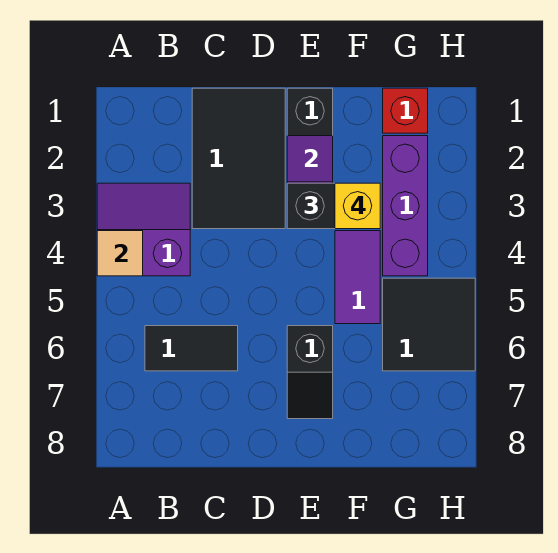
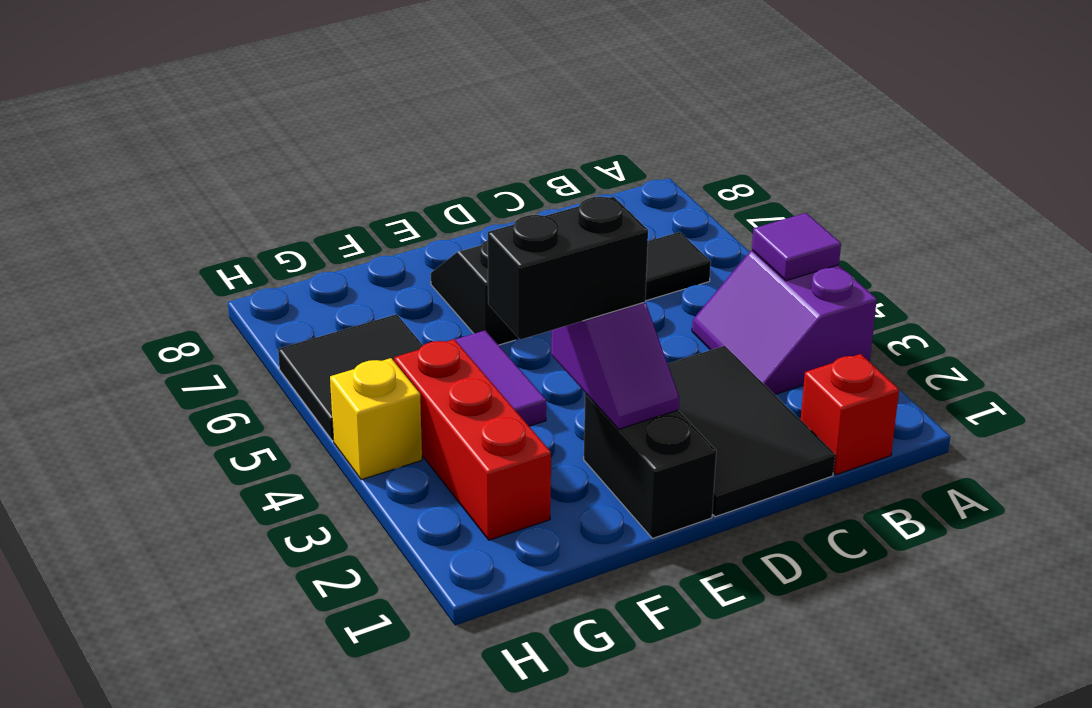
purple slope A3:B4 level 1 top 4 -> purple slope A3:B4 level 1 top A
tan tile A4 level 2 -> purple tile A4 level 2
yellow brick F3 level 4 -> yellow brick H4 level 1
red brick G1 level 1 -> red brick B1 level 1
purple brick G2:G4 level 1 -> red brick G2:G4 level 1

